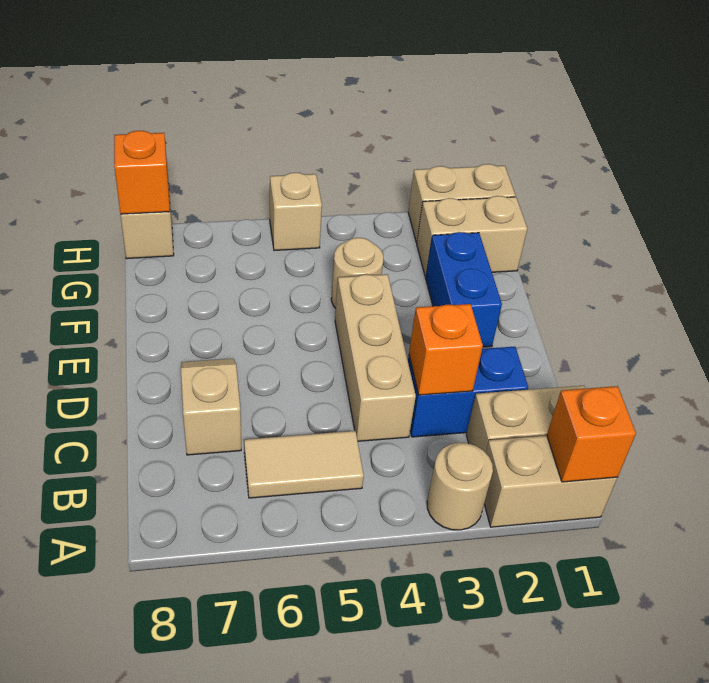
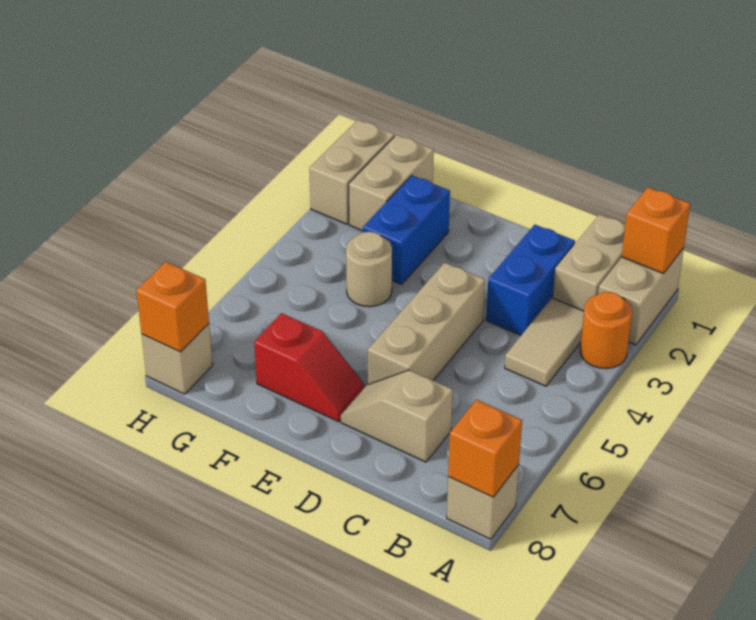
tan round brick A3 level 1 -> orange round brick A3 level 1
tan tile B5:B6 level 1 -> tan tile B3:B4 level 1
orange brick C3 level 2 -> orange brick A8 level 2
tan brick C4:E4 level 1 -> tan brick D4:D6 level 1
blue brick E2:F2 level 1 -> blue brick F2:F3 level 1
none -> red slope E7:F7 level 1 top F
tan brick H5 level 1 -> tan brick A8 level 1

